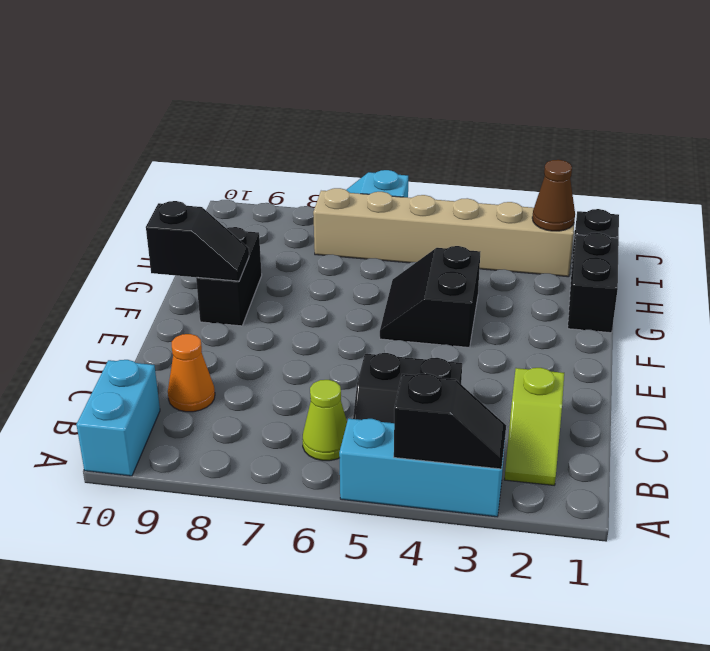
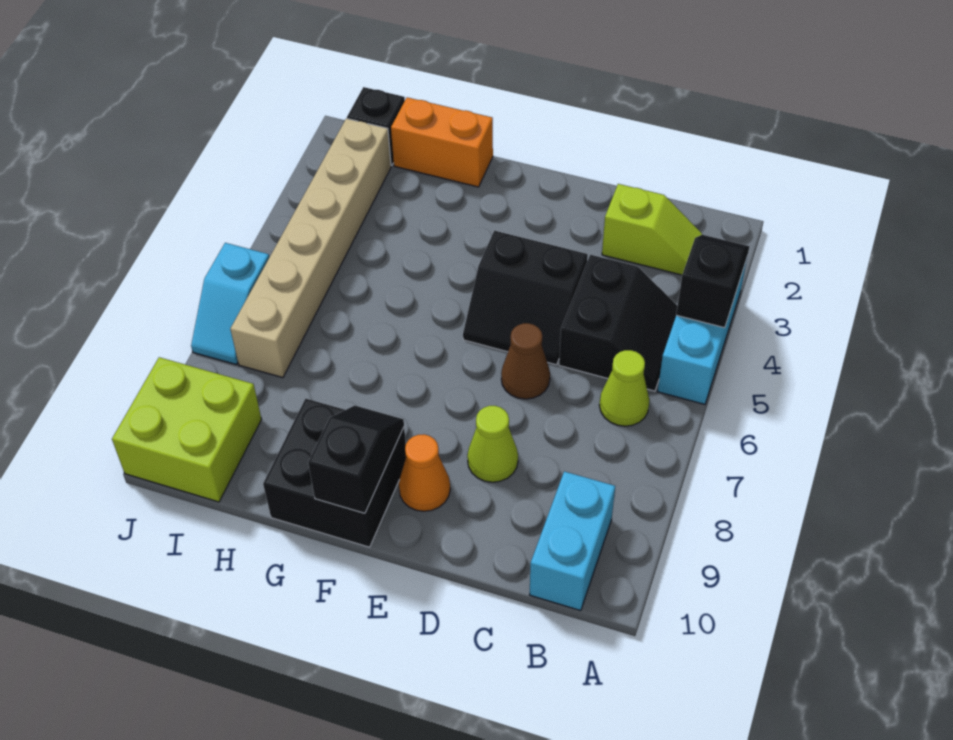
cyan brick A10:B10 level 1 -> cyan brick B9:B10 level 1
orange cone C9 level 1 -> orange cone E9 level 1
none -> lime cone D8 level 1
black slope F4:G5 level 1 top 4 -> black slope D4:E5 level 1 top 4
black brick F9:G9 level 1 -> black brick F9:G10 level 1
black brick G1:H1 level 1 -> orange brick G1:H1 level 1
brown cone I2 level 2 -> brown cone D6 level 1
none -> lime brick I9:J10 level 1

